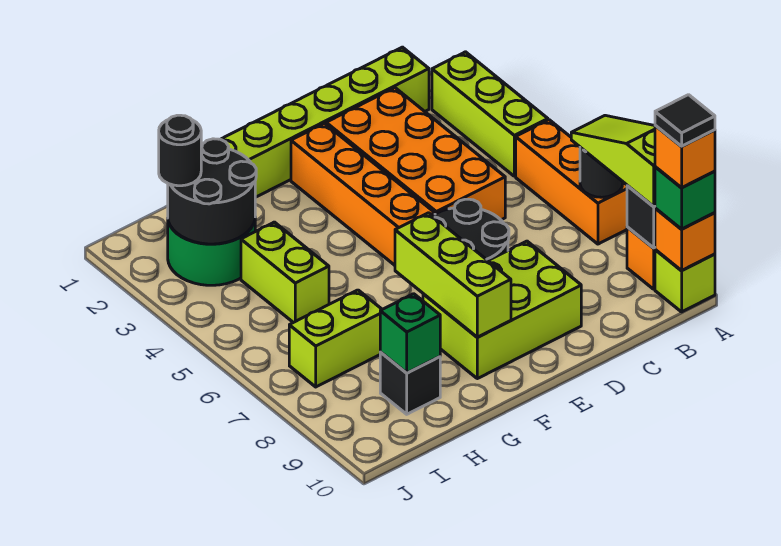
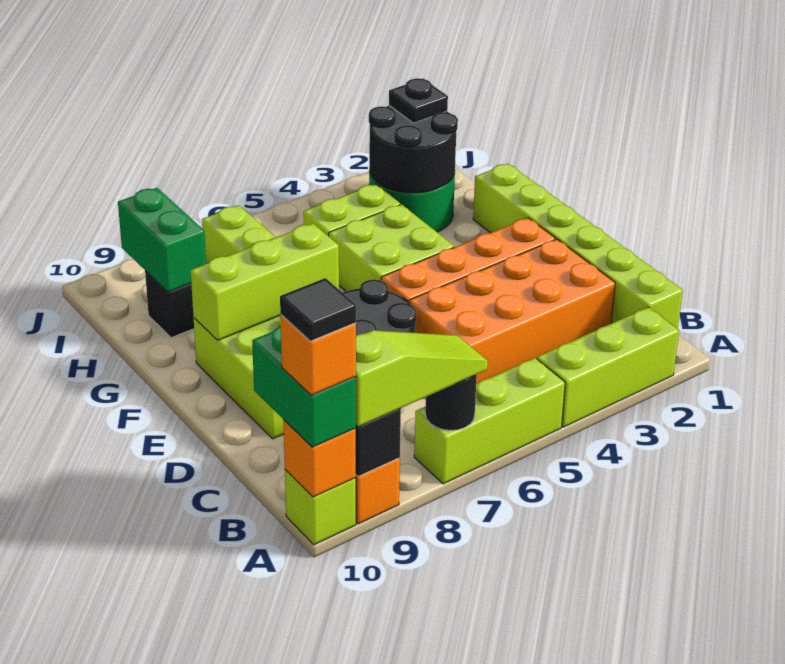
orange brick A5:A7 level 1 -> lime brick A5:A7 level 1
green brick A10 level 3 -> green brick A10:B10 level 3
none -> lime brick F4:G5 level 1
green brick H9 level 2 -> green brick H9:I9 level 2
black round brick I2 level 3 -> black plate I2 level 3

